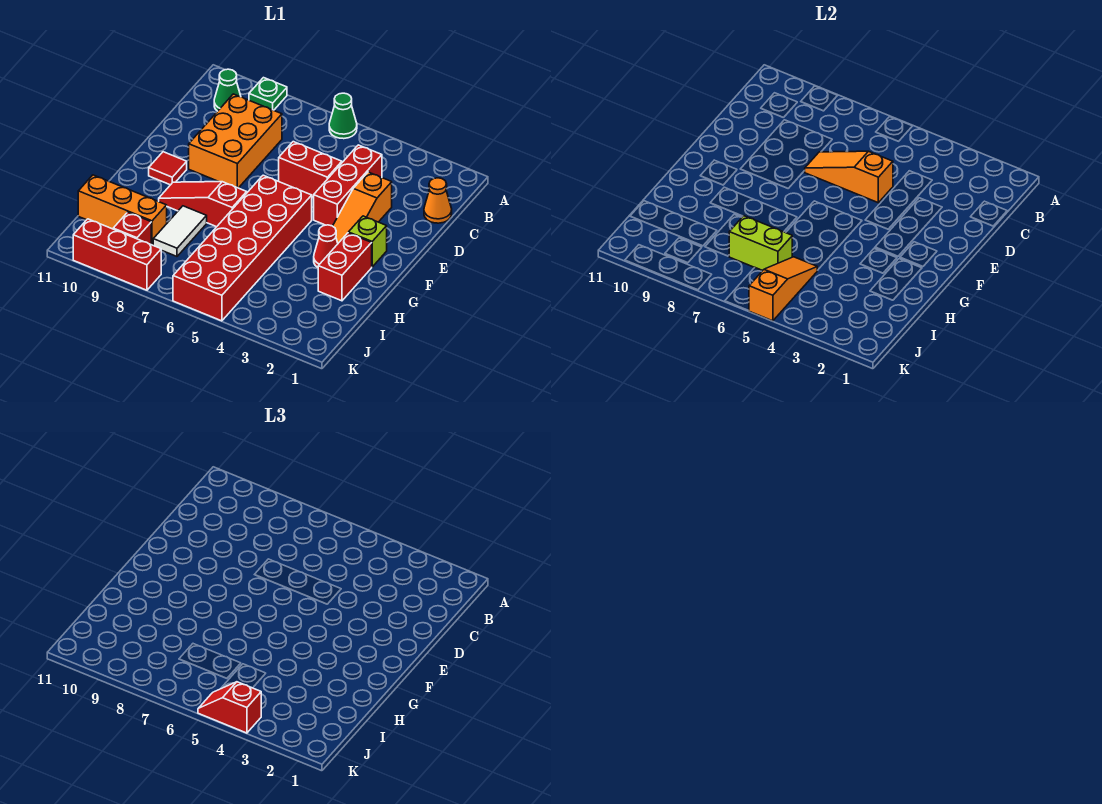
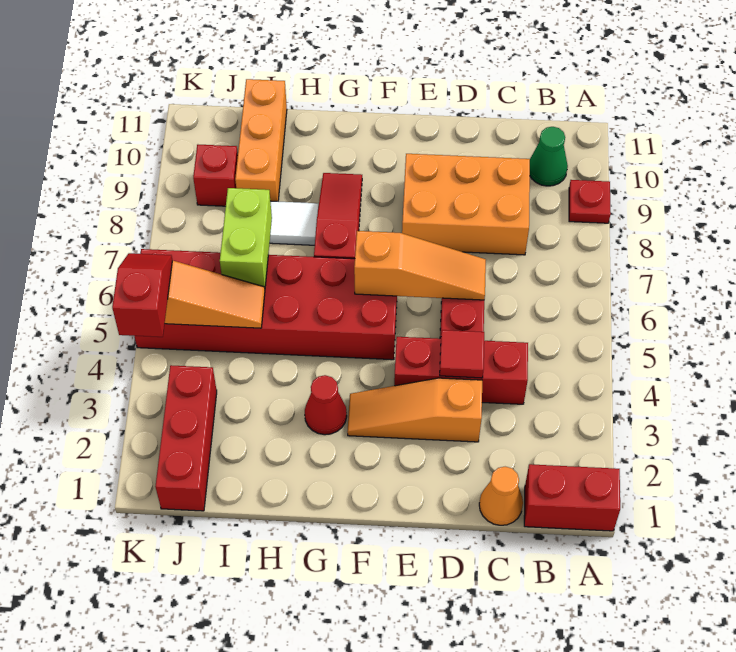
green cone A6 level 1 -> none
green plate A9 level 1 -> red plate A9 level 1
orange slope D5:D7 level 2 top 5 -> orange slope D6:F6 level 2 top F
lime brick F2 level 1 -> none
red tile F10 level 1 -> red tile D4 level 2
red brick G2:H2 level 1 -> red brick A1:B1 level 1
red brick K8:K10 level 1 -> red brick J1:J3 level 1

